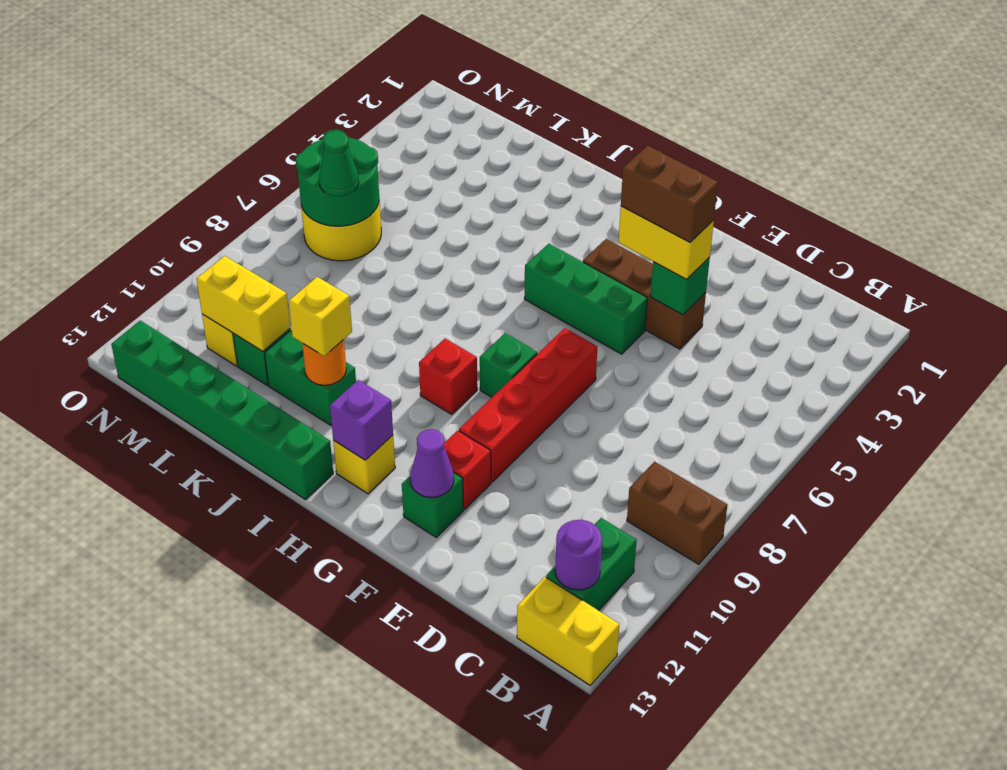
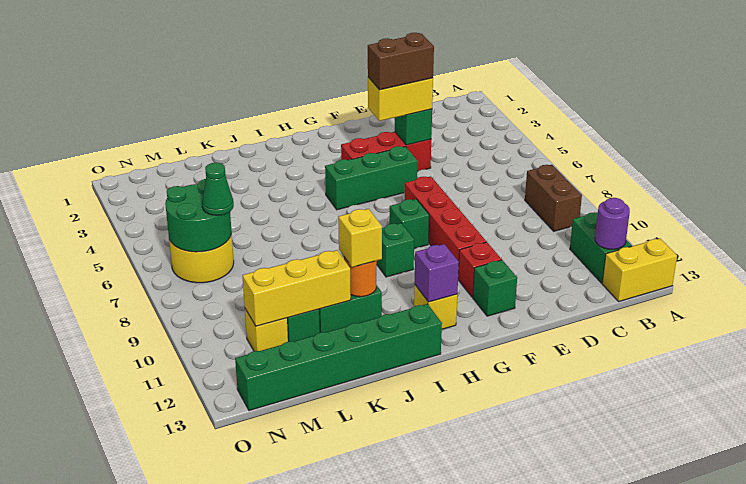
brown brick A9:B9 level 1 -> brown brick B8:B9 level 1
brown brick E4:G4 level 1 -> red brick E4:G4 level 1
purple cone F12 level 2 -> none
red brick H9 level 1 -> green brick H9 level 1
yellow brick L11:M11 level 2 -> yellow brick K11:M11 level 2

